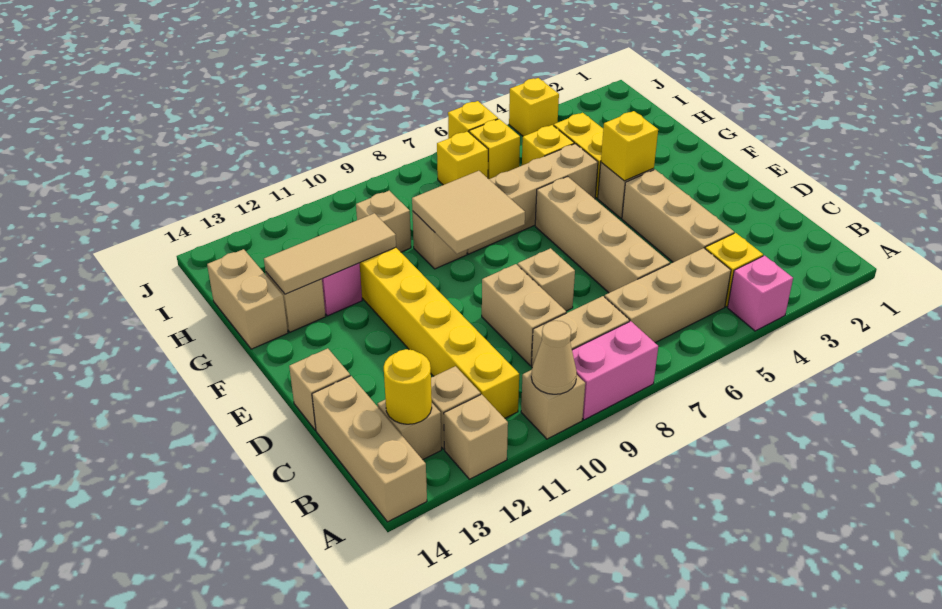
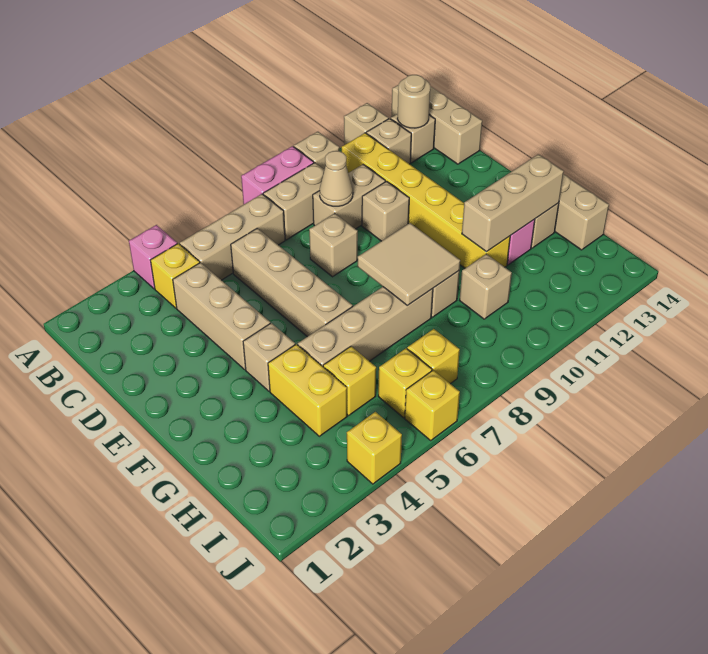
tan cone A10 level 2 -> tan cone C9 level 2
yellow round brick B13 level 2 -> tan round brick B13 level 2
tan brick C9:D9 level 1 -> tan brick C9:C10 level 1
tan brick D14 level 1 -> tan brick D10 level 1
yellow brick F4 level 2 -> none
tan tile G11:G13 level 2 -> tan brick G11:G13 level 2

